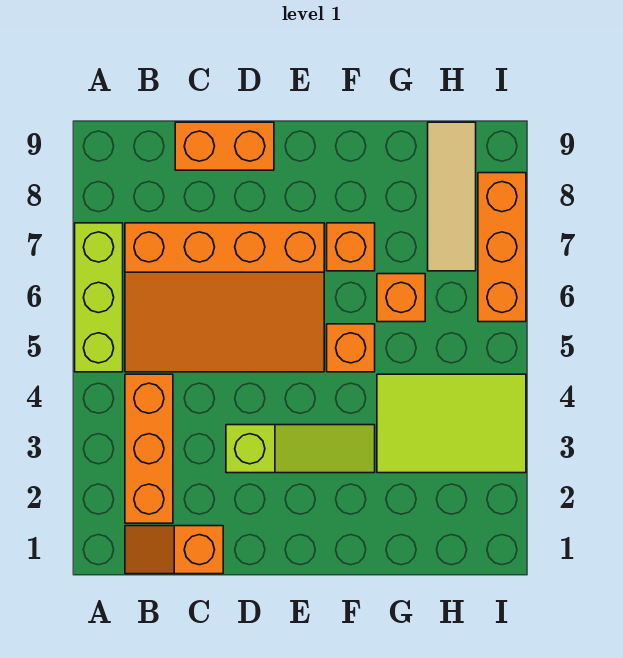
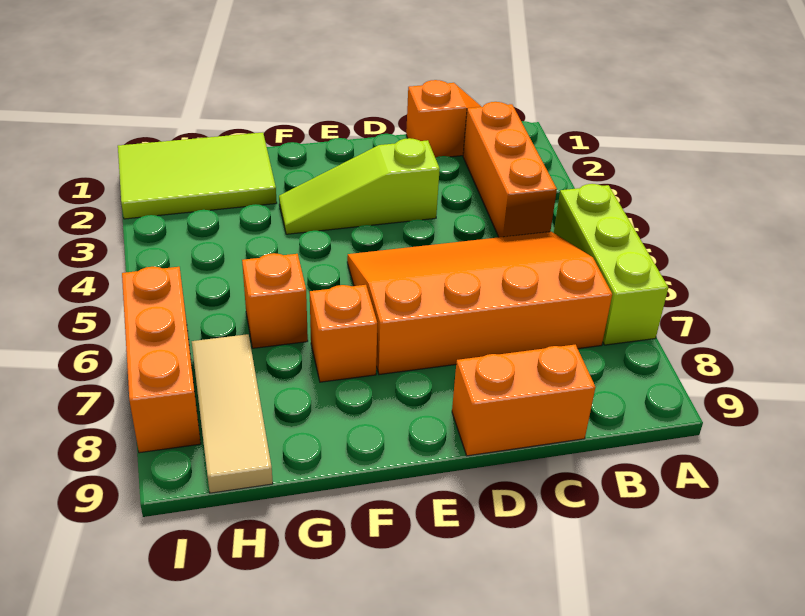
orange brick F5 level 1 -> none
lime tile G3:I4 level 1 -> lime tile G1:I2 level 1

